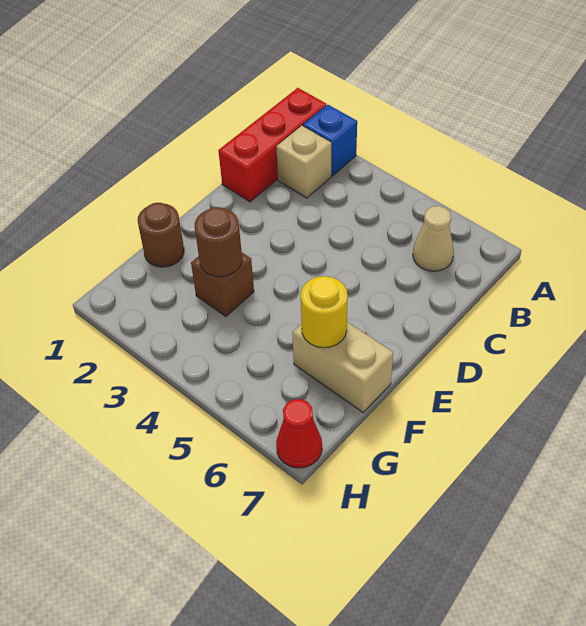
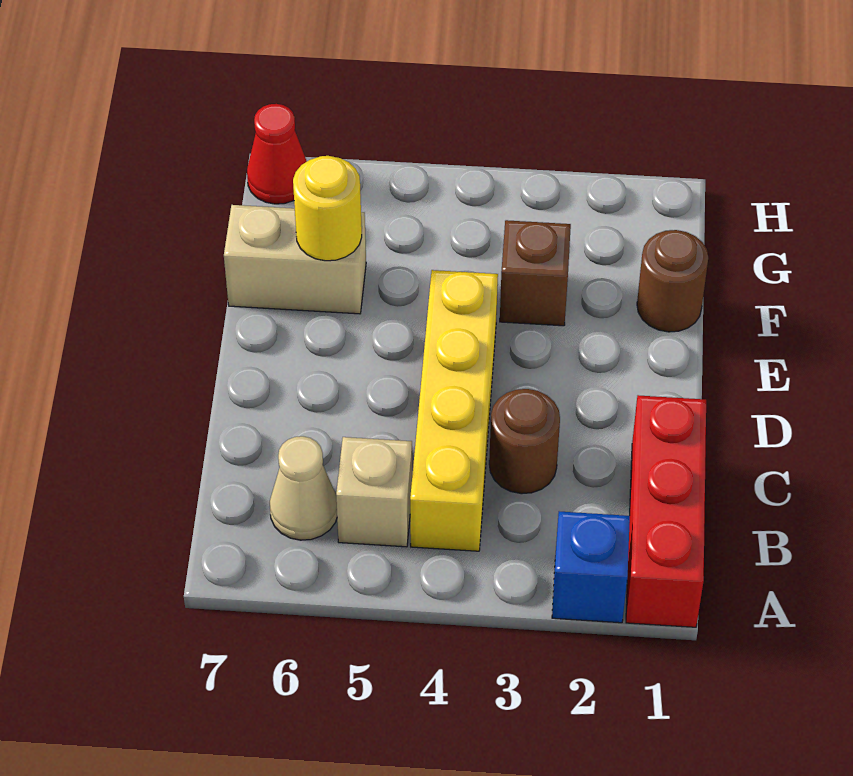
tan brick B2 level 1 -> tan brick B5 level 1
none -> yellow brick B4:E4 level 1
brown round brick F3 level 2 -> brown round brick C3 level 1

